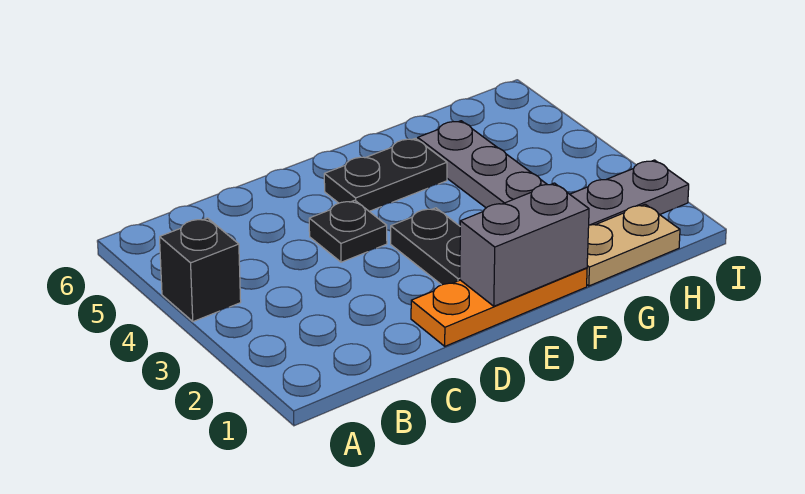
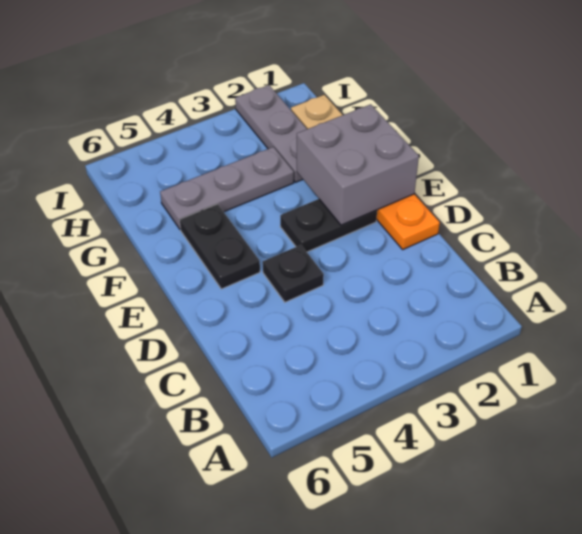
black brick A4 level 1 -> none
grey brick E1:F1 level 2 -> grey brick E1:F2 level 2

